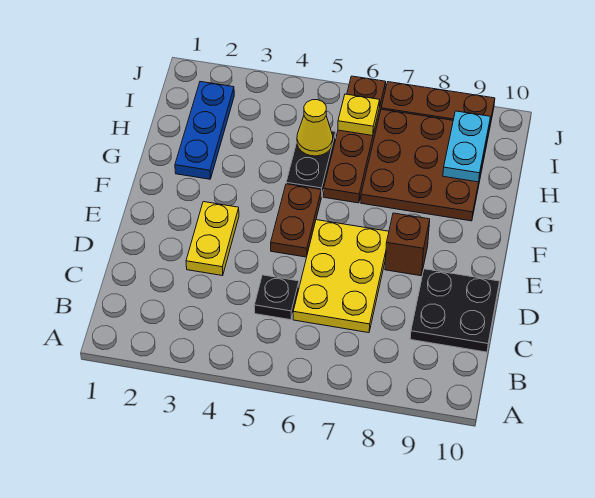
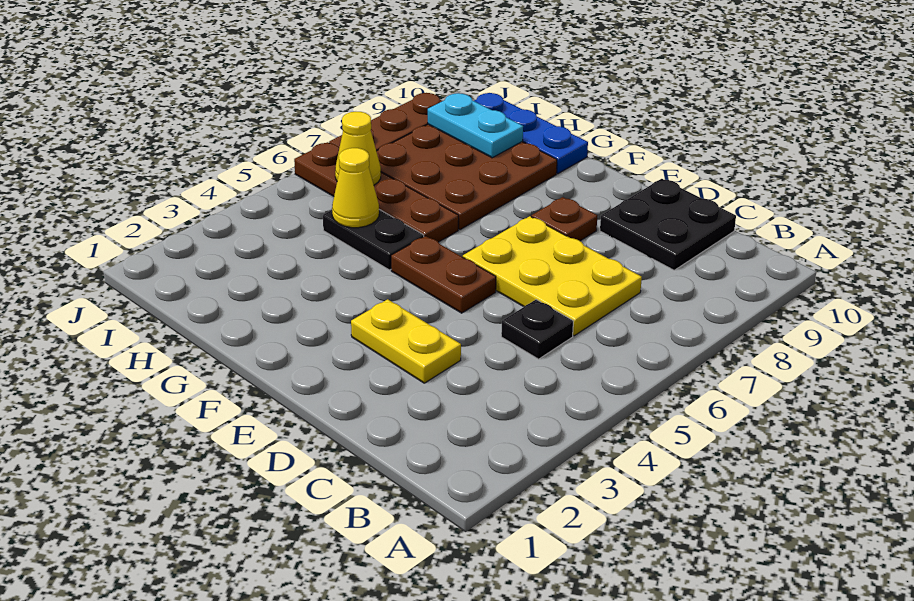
brown brick E8 level 1 -> brown plate E8 level 1
blue plate G2:I2 level 1 -> blue plate G10:I10 level 1
yellow plate I6 level 2 -> yellow cone I6 level 2

